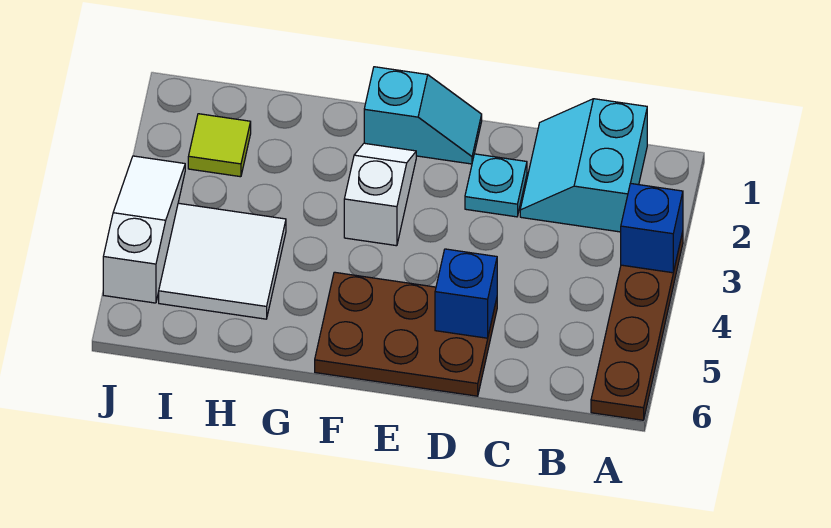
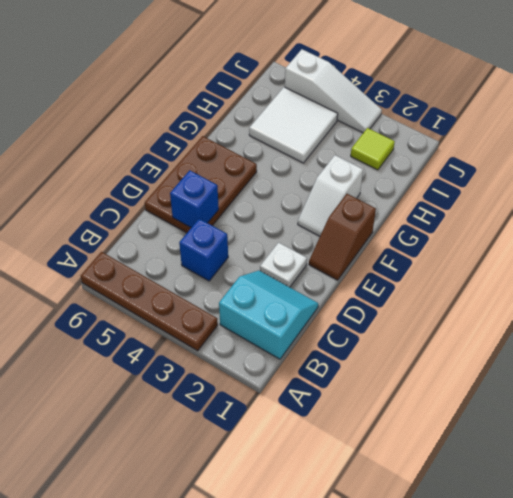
blue brick A3 level 2 -> blue brick C4 level 1
cyan plate D2 level 1 -> white plate D2 level 1
cyan slope E1:F1 level 1 top F -> brown slope E1:F1 level 1 top F
white slope F2:F3 level 1 top 3 -> white slope F2:G2 level 1 top G

